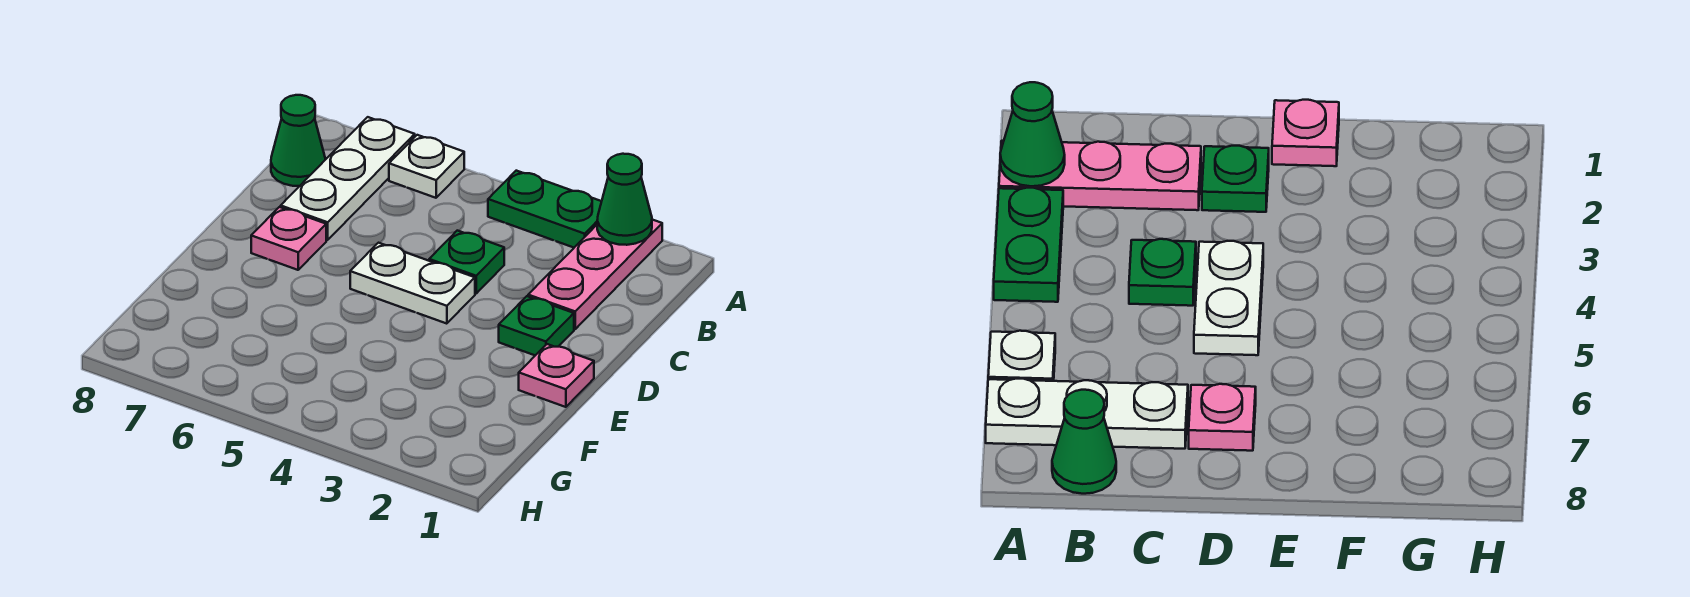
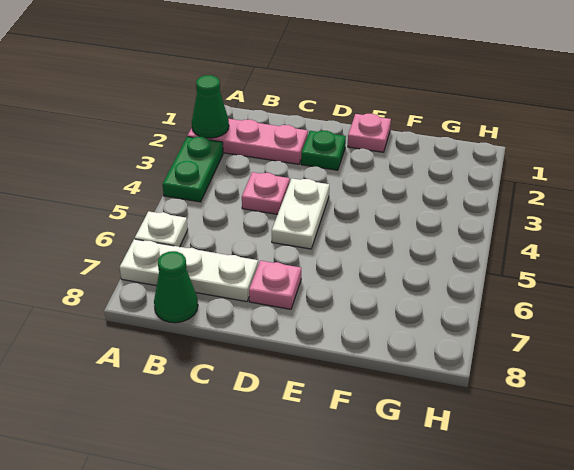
green plate C4 level 1 -> pink plate C4 level 1

